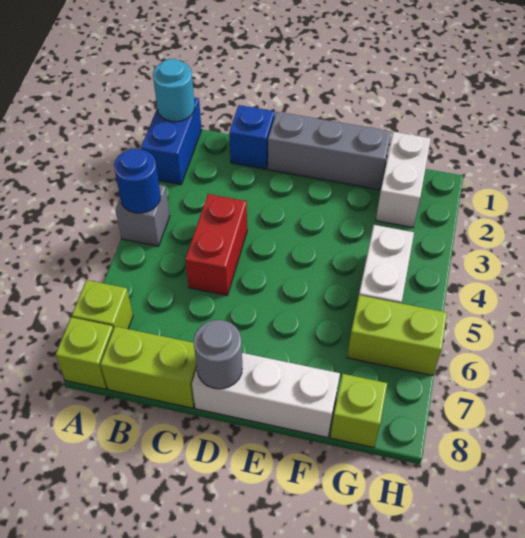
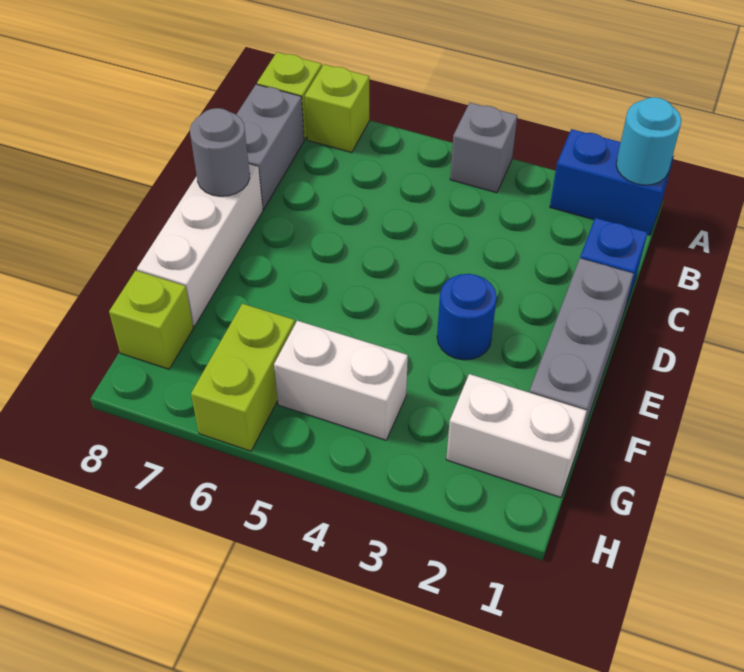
blue round brick A4 level 2 -> blue round brick E3 level 1
lime brick B8:C8 level 1 -> grey brick B8:C8 level 1
red brick C4:C5 level 1 -> none

